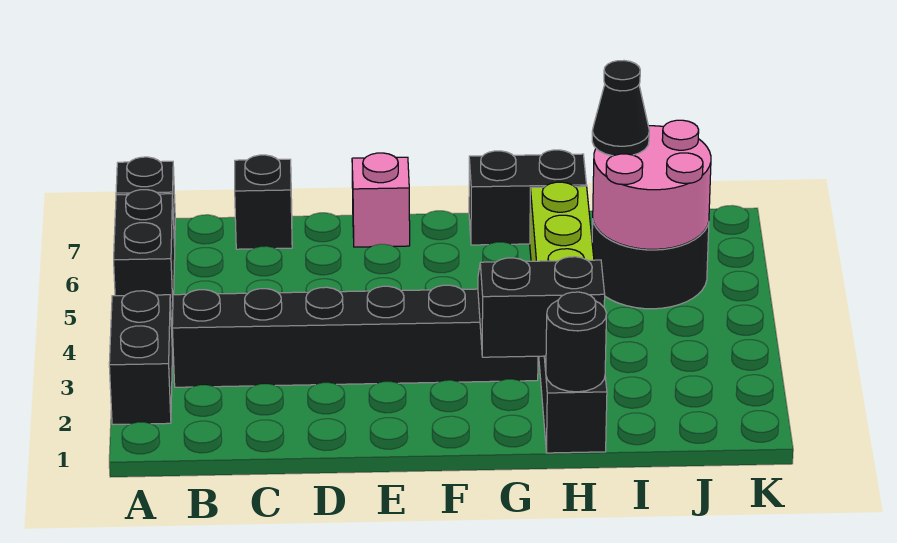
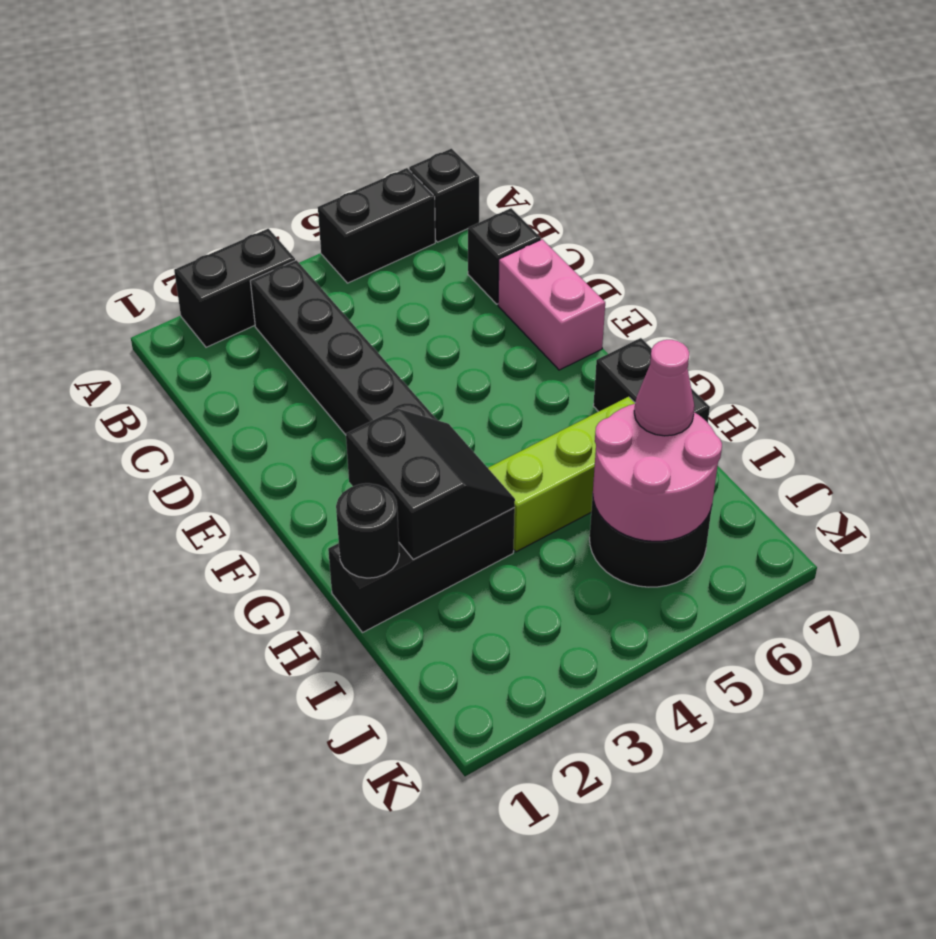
pink brick E7 level 1 -> pink brick D7:E7 level 1
black cone I6 level 3 -> pink cone I6 level 3

